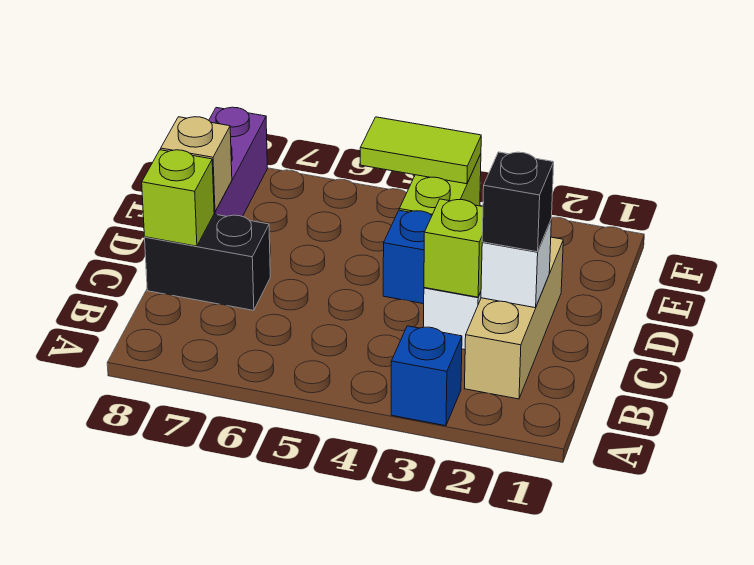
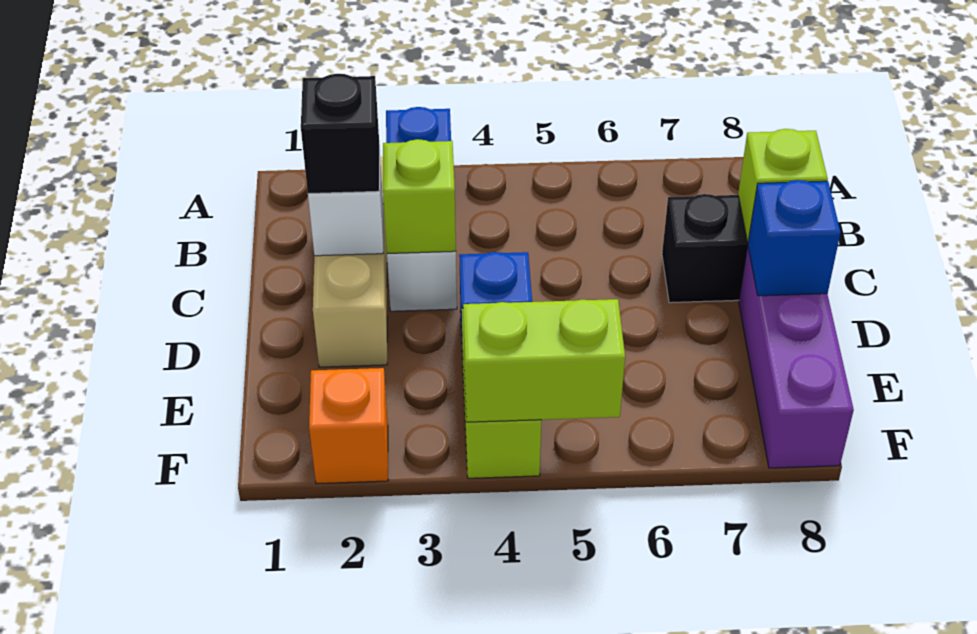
tan brick D8 level 2 -> blue brick D8 level 2
none -> orange brick F2 level 1
lime tile F4:F5 level 2 -> lime brick F4:F5 level 2

